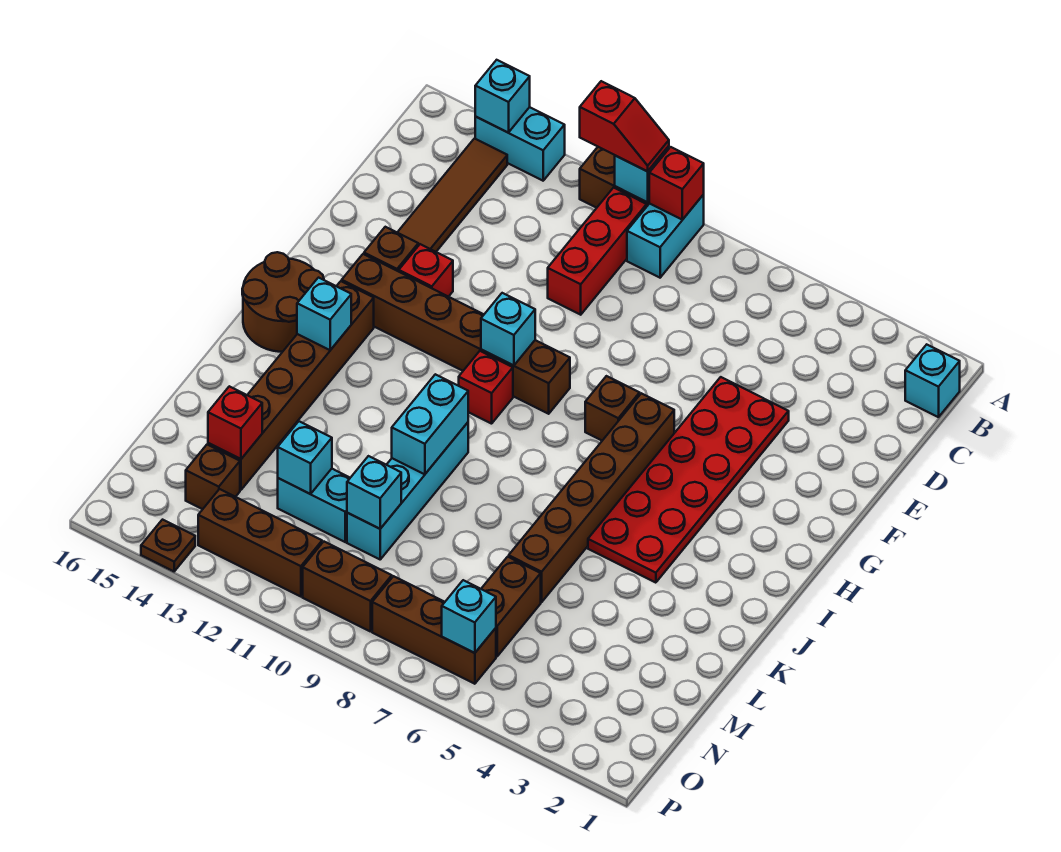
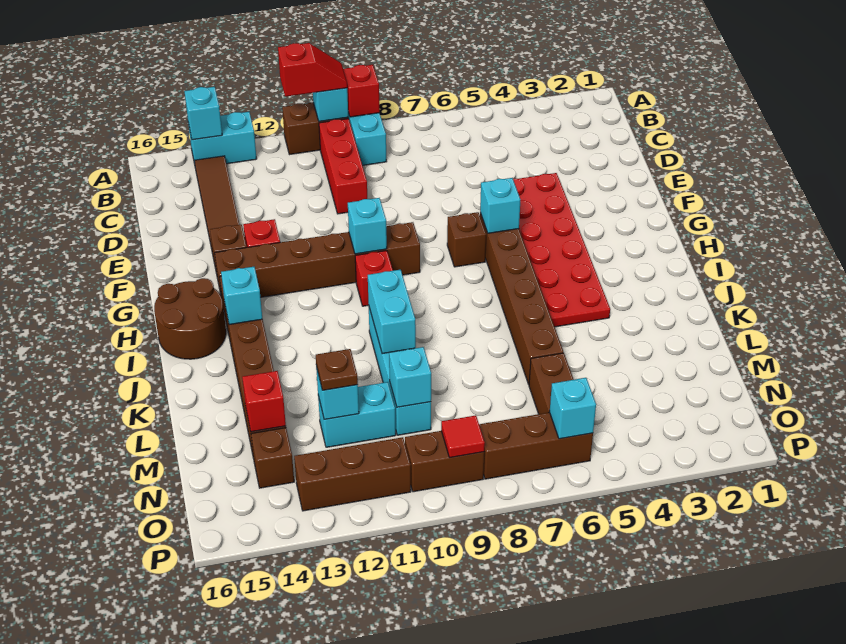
cyan brick B1 level 1 -> cyan brick G6 level 2
none -> red tile O9 level 2
brown plate P14 level 1 -> brown plate M12 level 3

